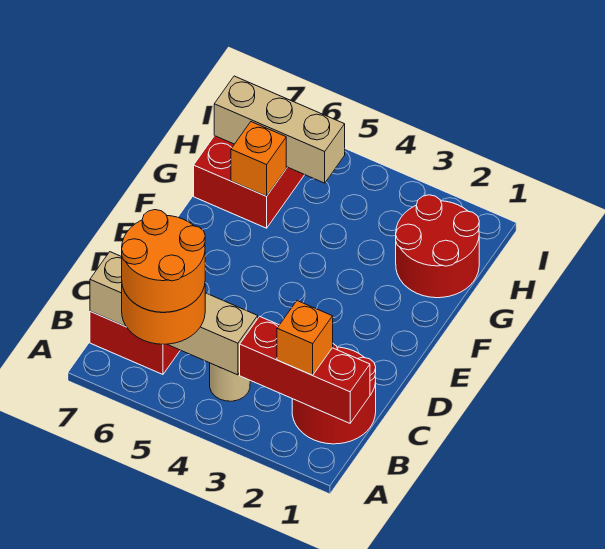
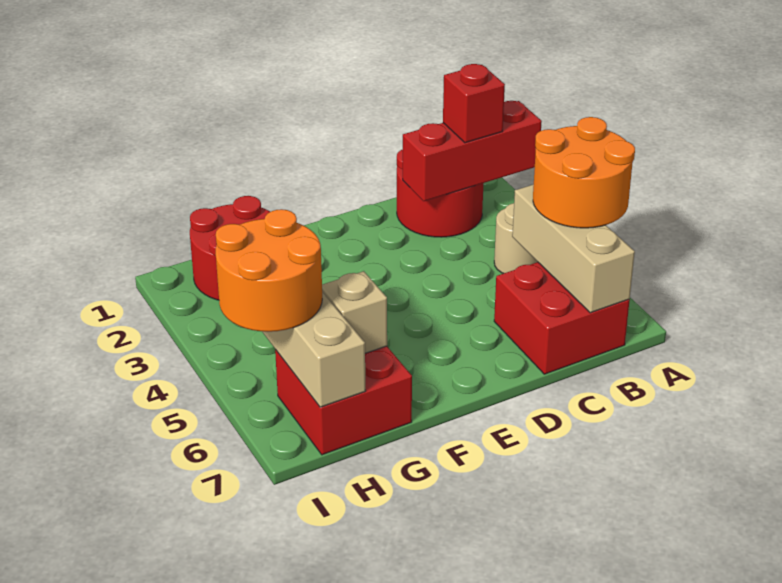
orange round brick A5:B6 level 4 -> orange round brick H5:I6 level 3
red brick B1:B3 level 2 -> red brick A2:C2 level 2
orange brick B2 level 3 -> red brick B2 level 3
tan brick B4:B7 level 2 -> tan brick B5:B7 level 2
orange brick G6 level 2 -> tan brick G6 level 2

